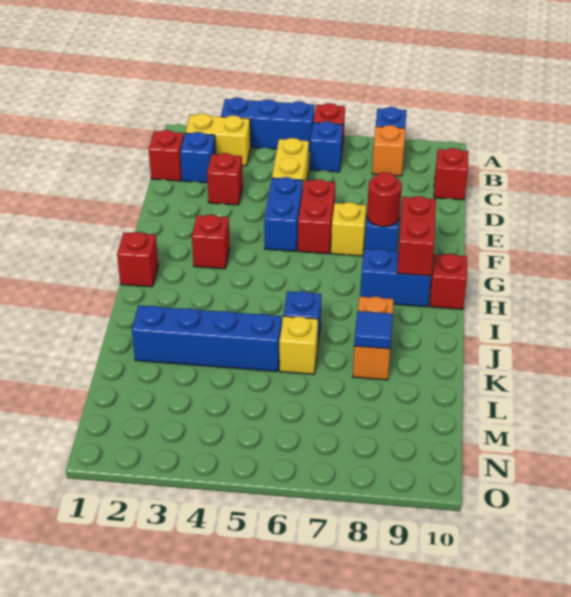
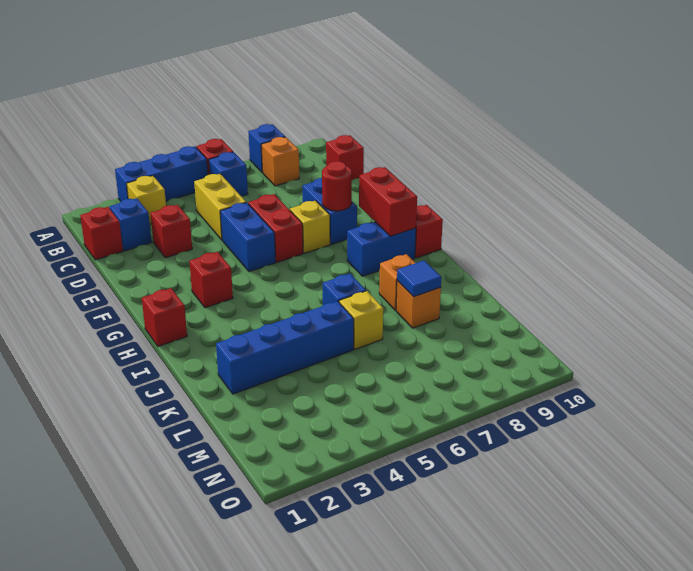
yellow brick B2:B3 level 1 -> yellow brick B3 level 1

